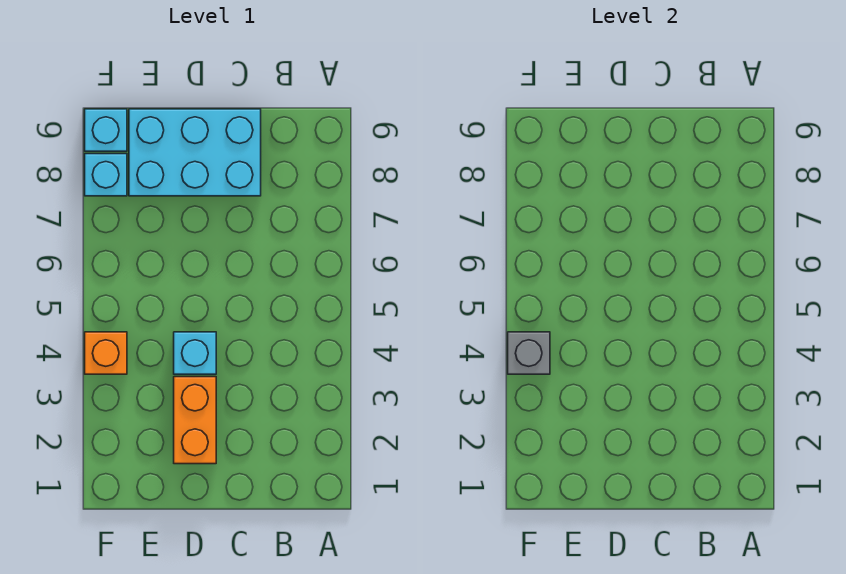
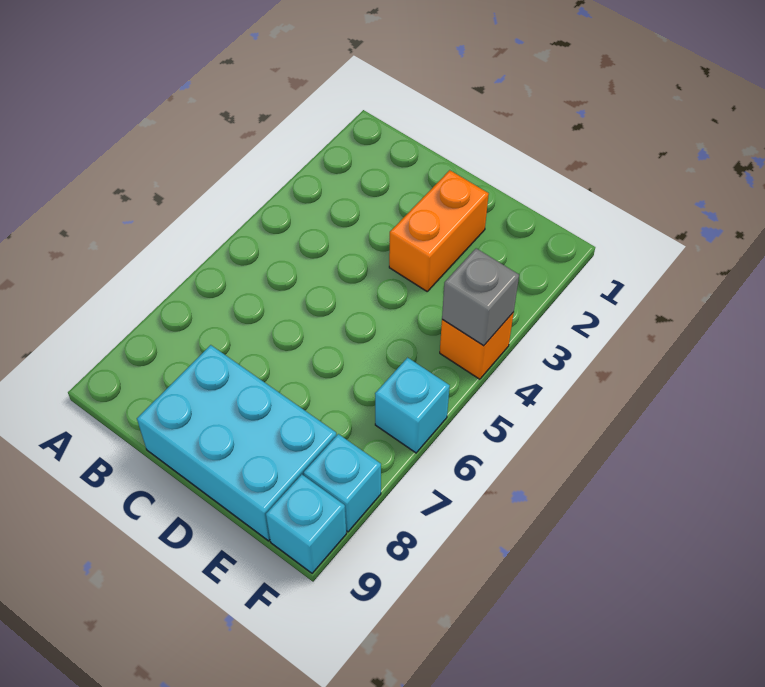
cyan brick D4 level 1 -> cyan brick F6 level 1

